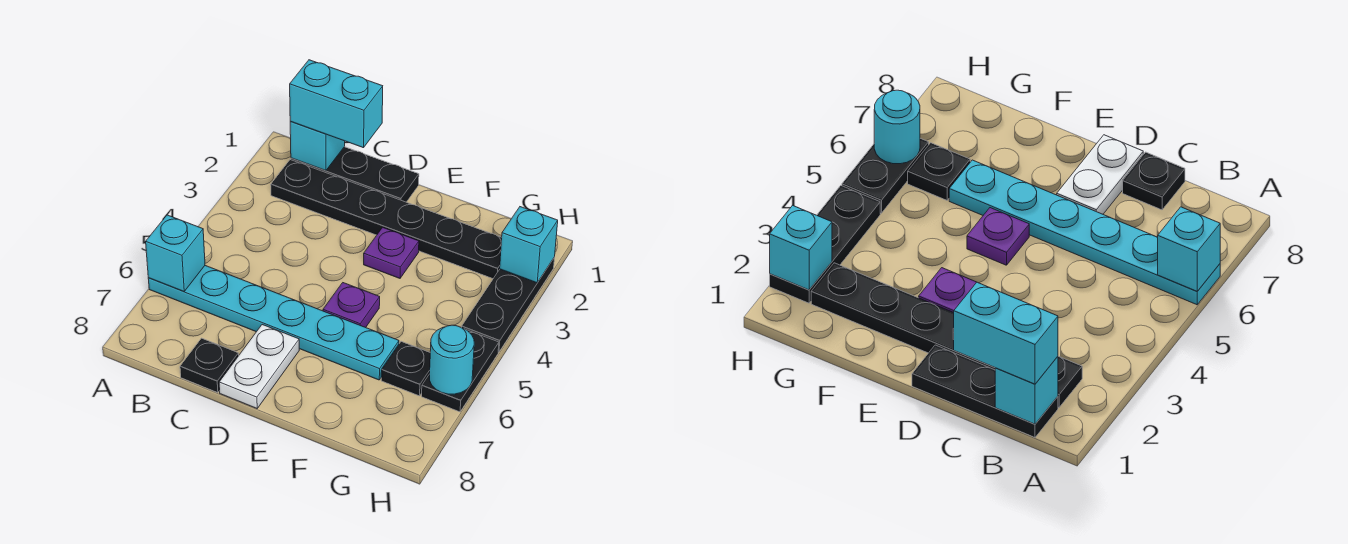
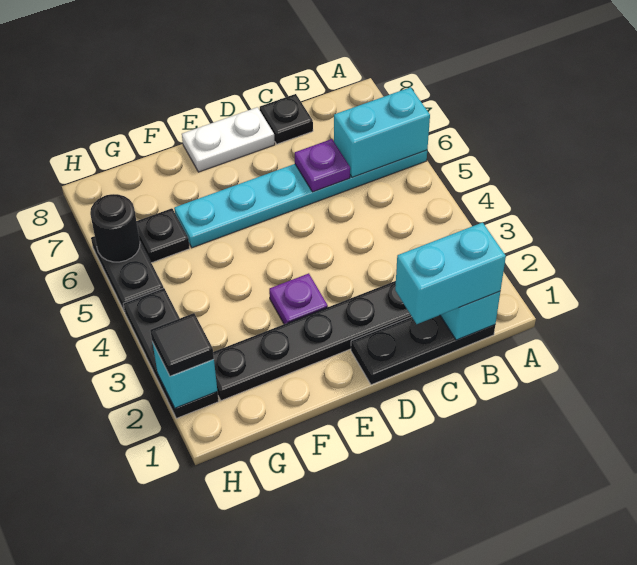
cyan brick A6 level 2 -> cyan brick A6:B6 level 2
white plate D7:D8 level 1 -> white plate D8:E8 level 1
purple plate E5 level 1 -> purple plate C6 level 2
none -> black tile H2 level 3
cyan round brick H6 level 2 -> black round brick H6 level 2

